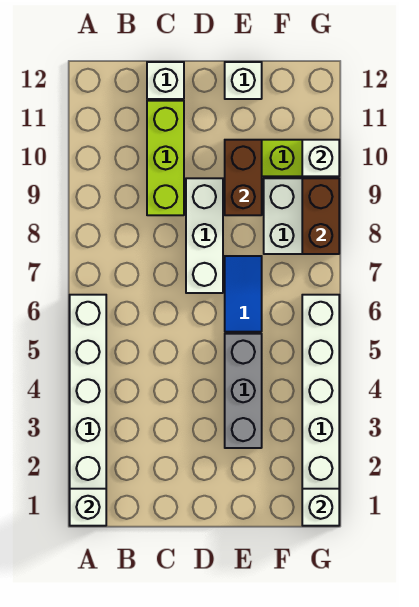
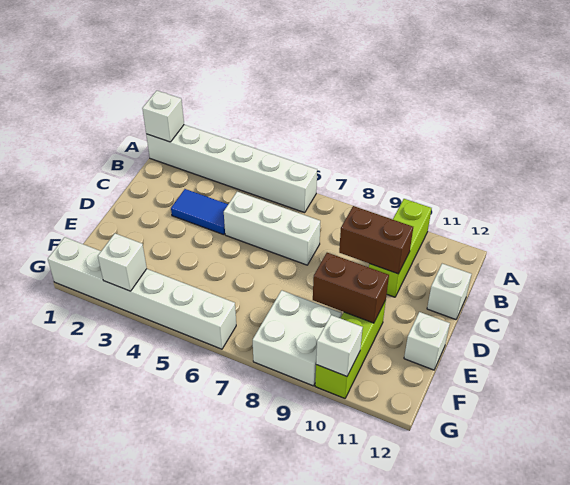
lime brick C9:C11 level 1 -> lime brick A10:C10 level 1
white brick D7:D9 level 1 -> white brick C5:C7 level 1
grey brick E3:E5 level 1 -> none
blue tile E6:E7 level 1 -> blue tile C3:C4 level 1
white brick G1 level 2 -> white brick G3 level 2
brown brick G8:G9 level 2 -> brown brick C9:C10 level 2

